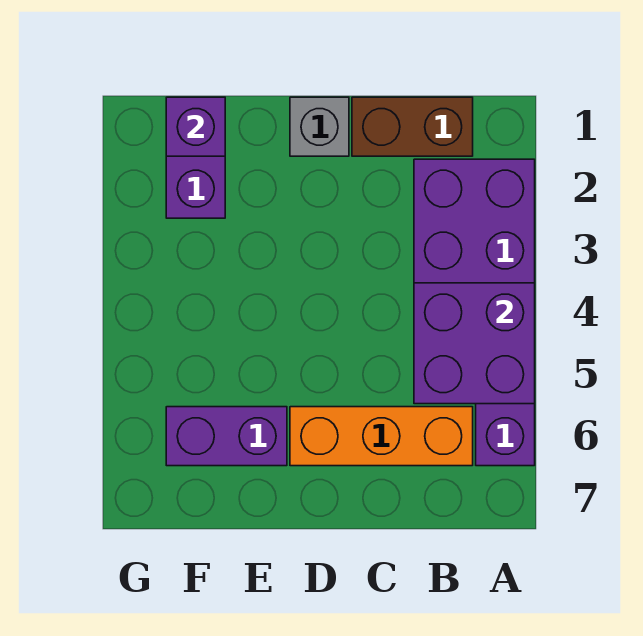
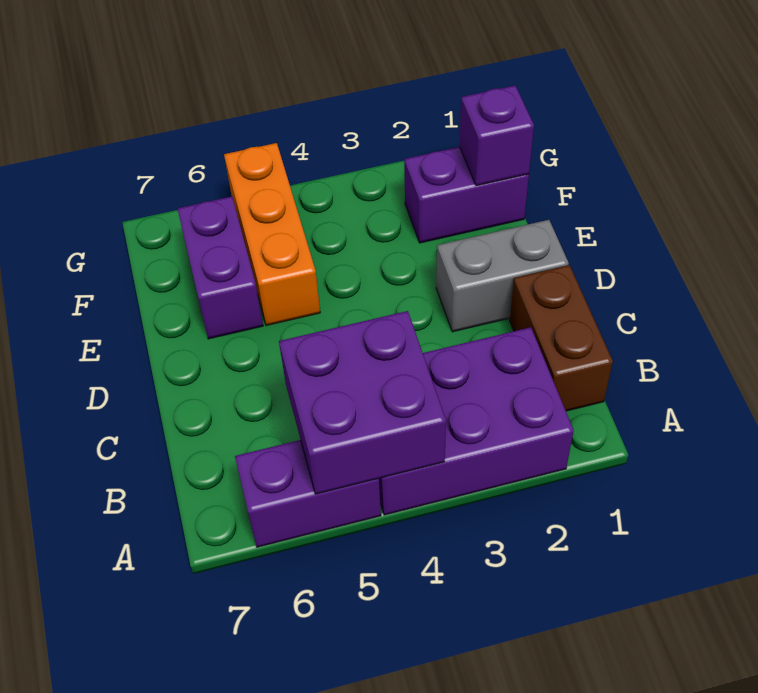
orange brick B6:D6 level 1 -> orange brick E5:G5 level 1
grey brick D1 level 1 -> grey brick D1:D2 level 1

